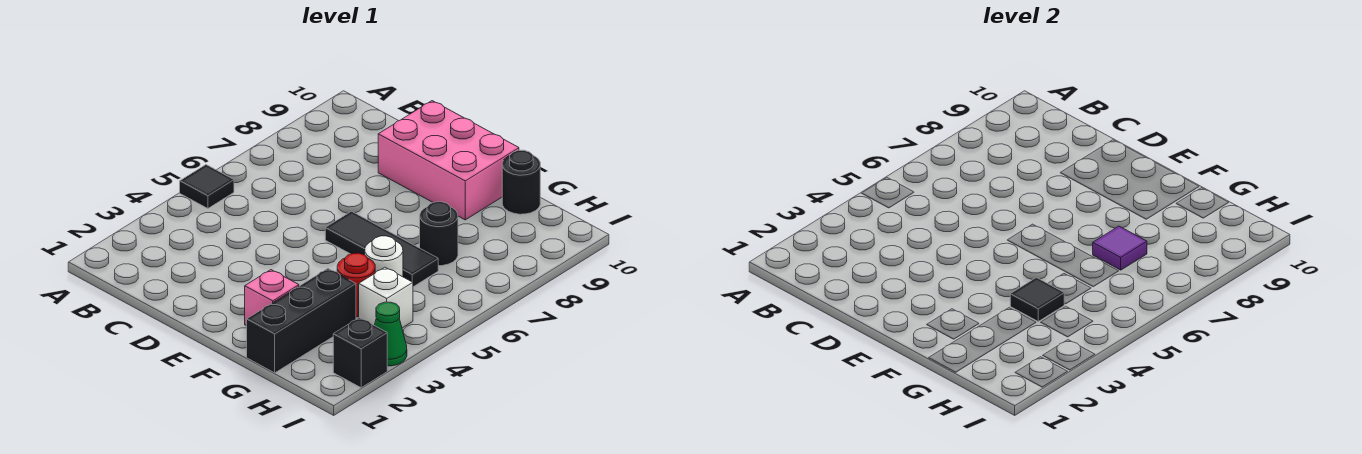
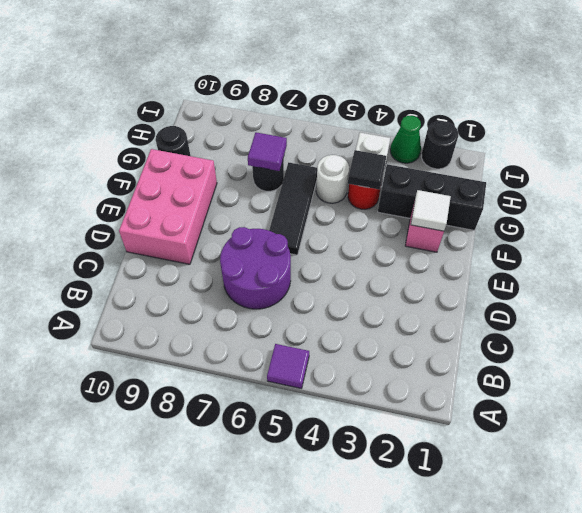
black tile A5 level 1 -> purple tile A5 level 1
none -> purple round brick C6:D7 level 1
none -> white tile F2 level 2
black brick I2 level 1 -> black round brick I2 level 1

